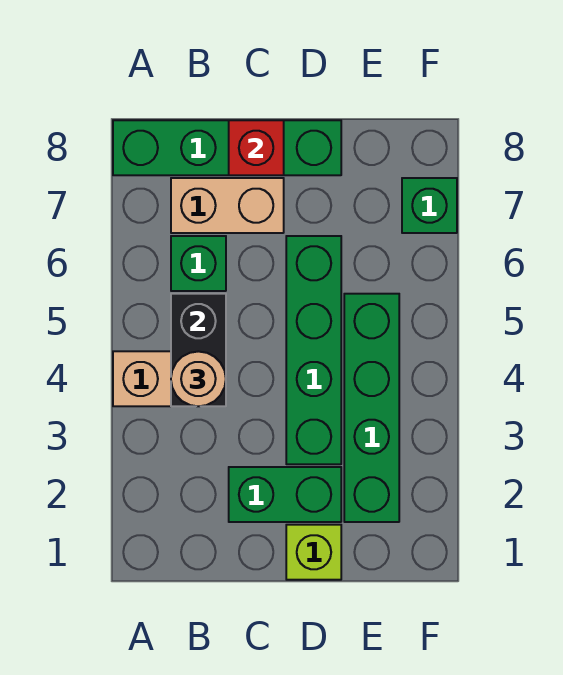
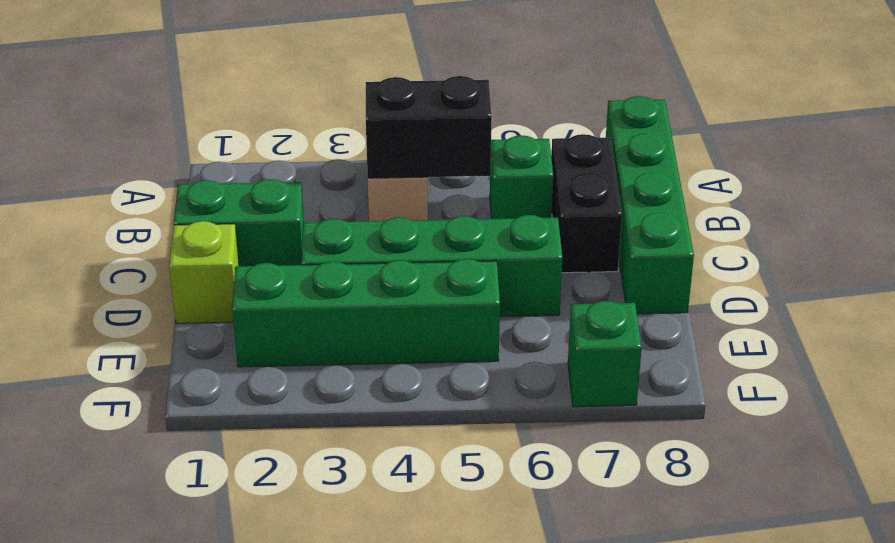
tan round brick B4 level 3 -> none
tan brick B7:C7 level 1 -> black brick B7:C7 level 1
green brick C2:D2 level 1 -> green brick C1:C2 level 1
red brick C8 level 2 -> none

